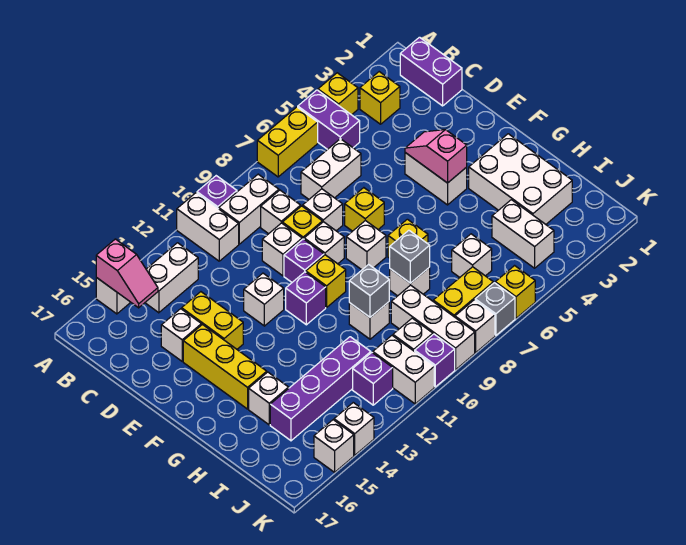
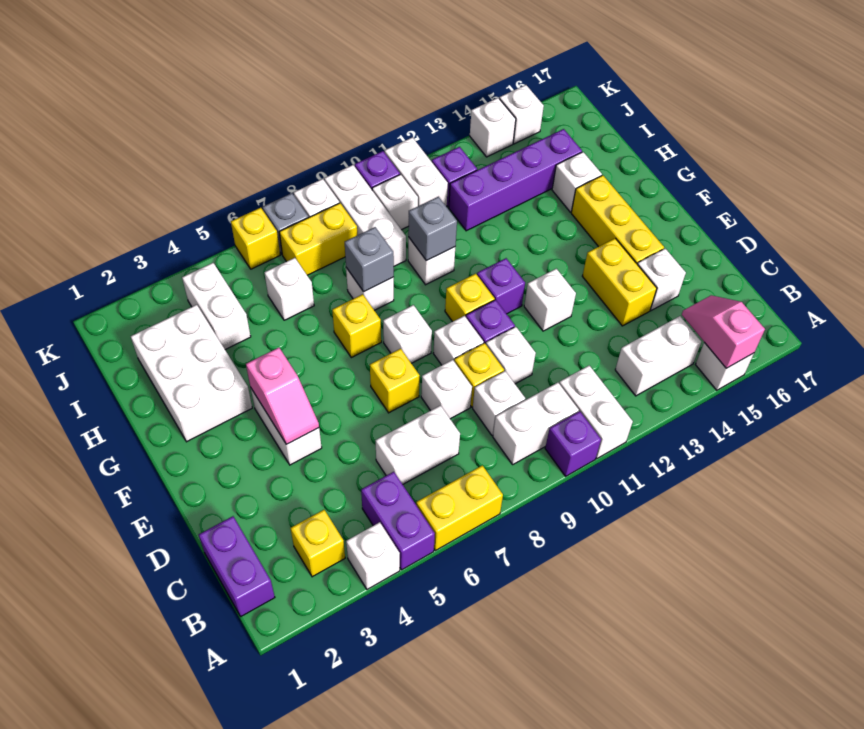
yellow brick A4 level 1 -> white brick A4 level 1

